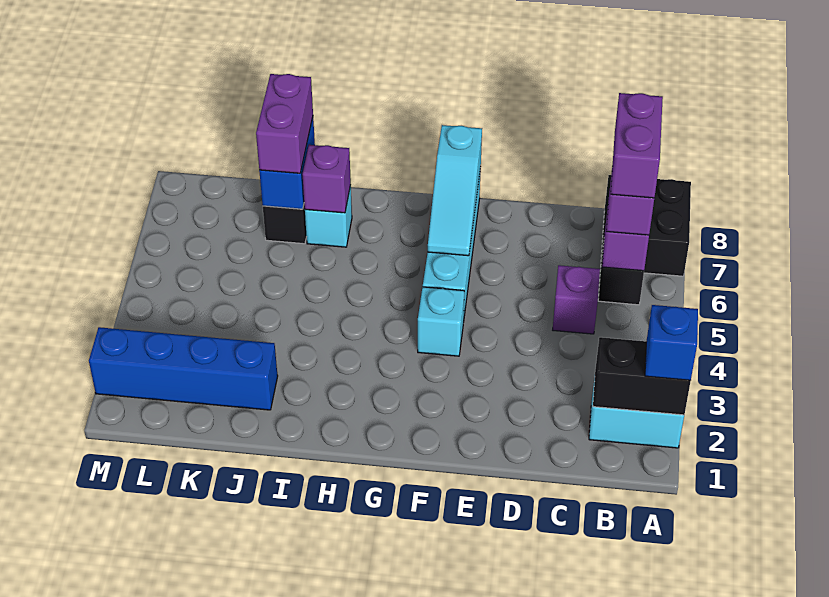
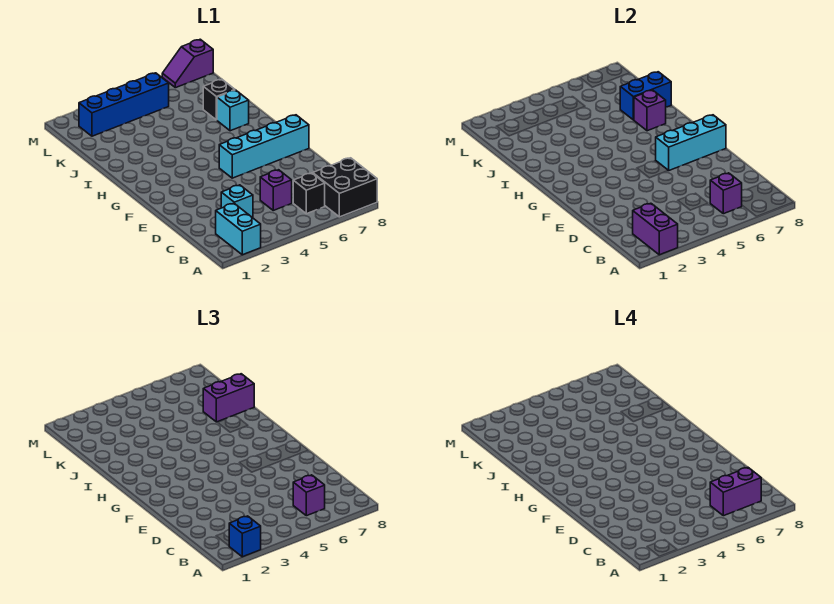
black brick A2:B2 level 2 -> purple brick A2:B2 level 2
cyan brick F4 level 1 -> cyan brick C3 level 1
cyan slope F6:F8 level 2 top 8 -> cyan brick F6:F8 level 2
blue brick J2:M2 level 1 -> blue brick L2:L5 level 1
none -> purple slope M7:M8 level 1 top 8

